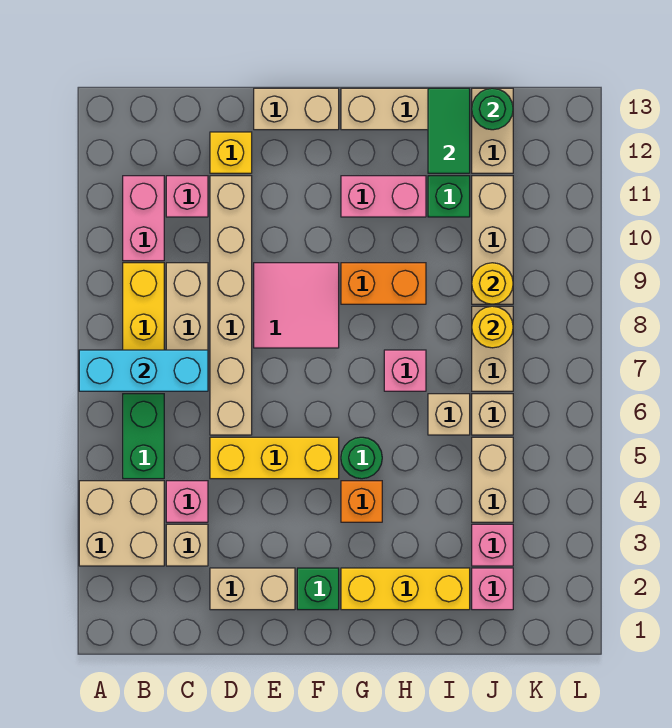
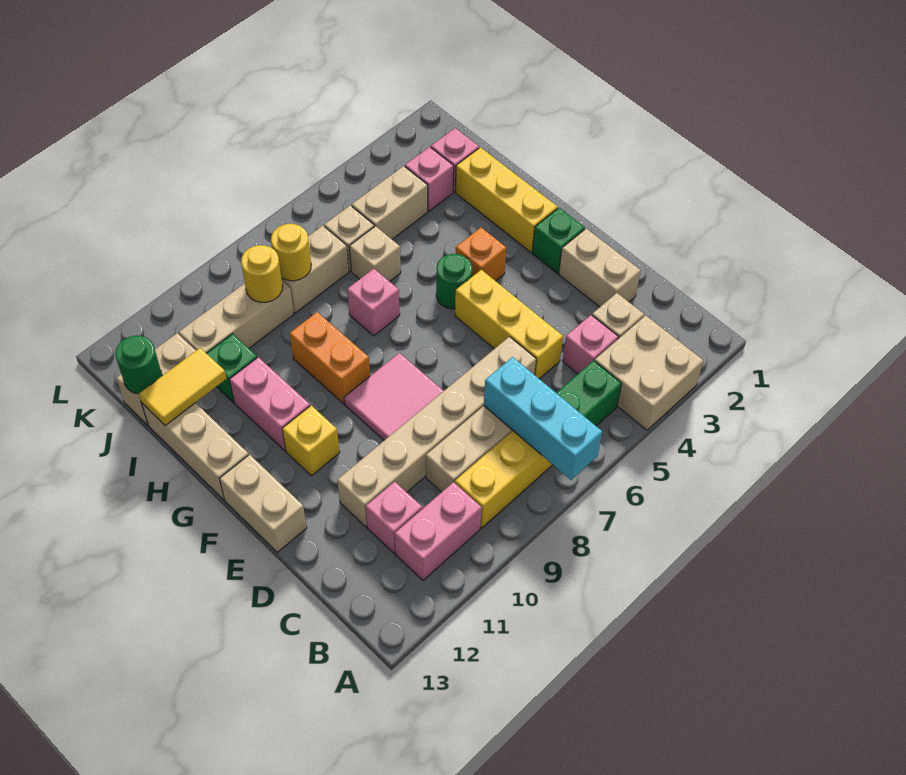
yellow brick D12 level 1 -> yellow brick F11 level 1
green tile I12:I13 level 2 -> yellow tile I12:I13 level 2

